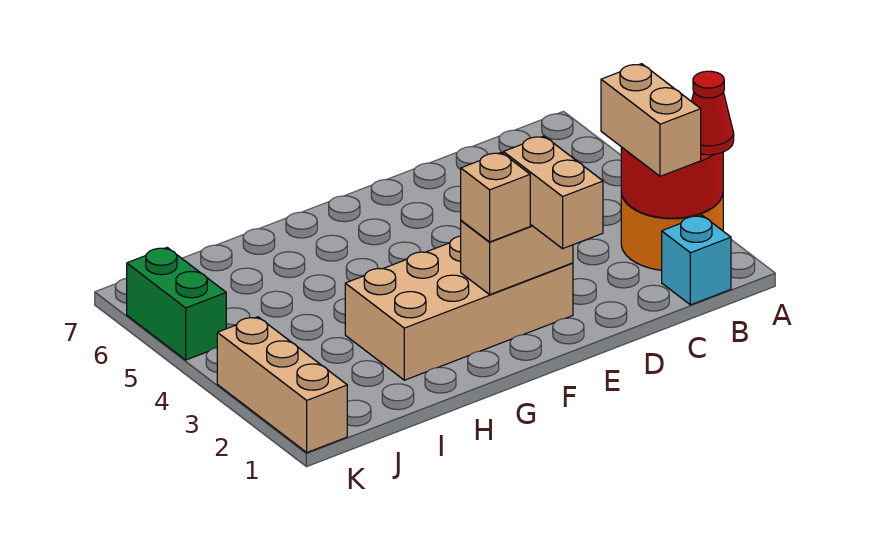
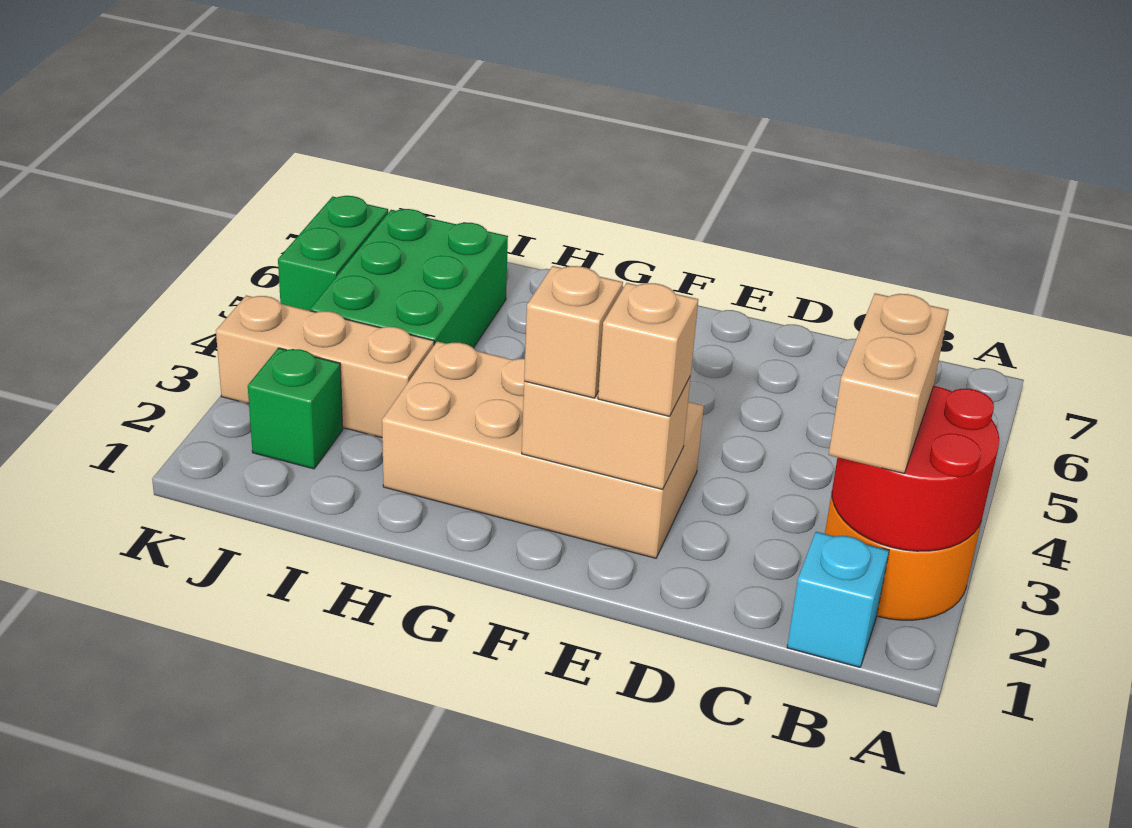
red cone A2 level 3 -> none
tan brick E1:E2 level 3 -> tan brick E2 level 3
none -> green brick I4:J6 level 1
none -> green brick J2 level 1
tan brick K1:K3 level 1 -> tan brick I3:K3 level 1

